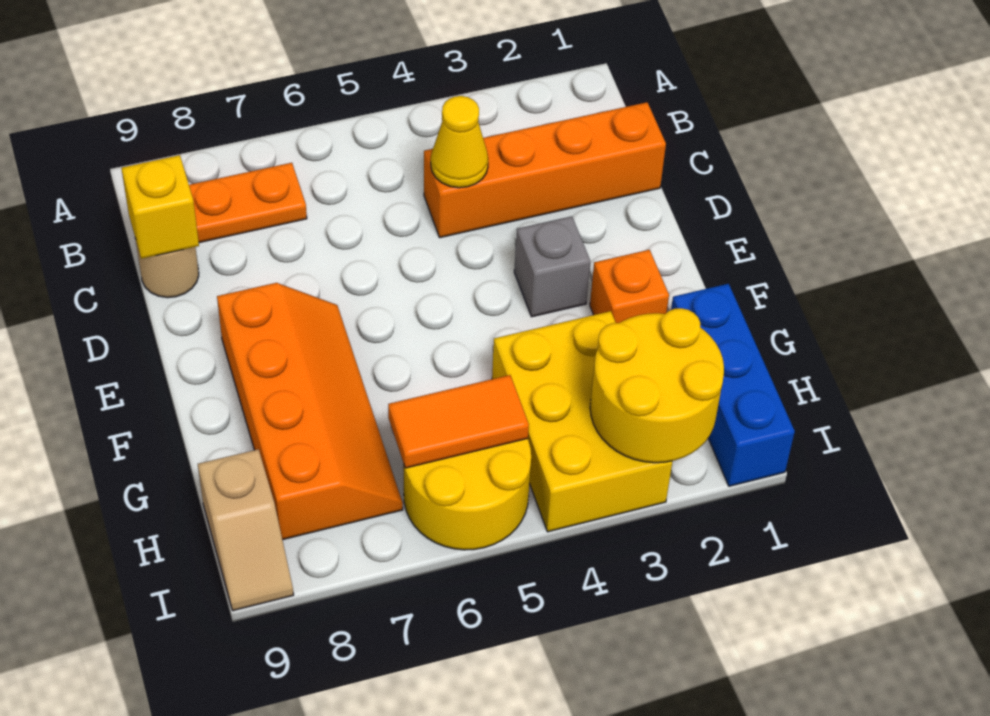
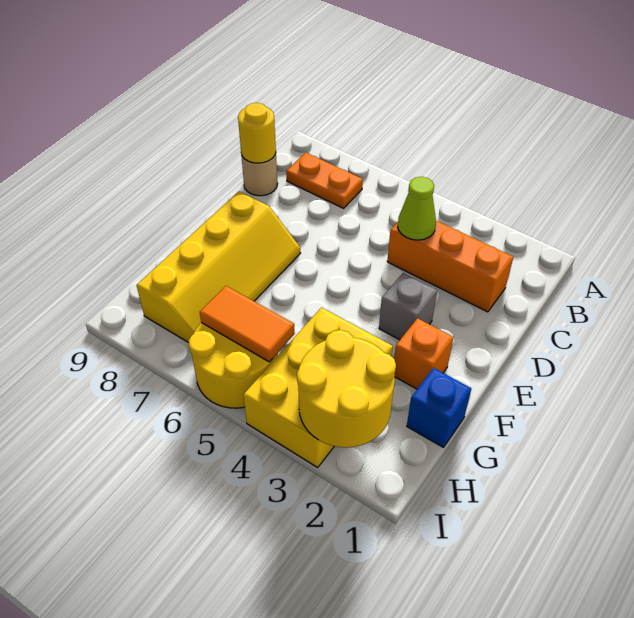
orange brick C1:C4 level 1 -> orange brick C2:C4 level 1
yellow cone C4 level 2 -> lime cone C4 level 2
yellow brick C9 level 2 -> yellow round brick C9 level 2
orange slope E7:H8 level 1 top 8 -> yellow slope E7:H8 level 1 top 8
blue brick G1:I1 level 1 -> blue brick G1 level 1
tan slope H9:I9 level 1 top H -> none

